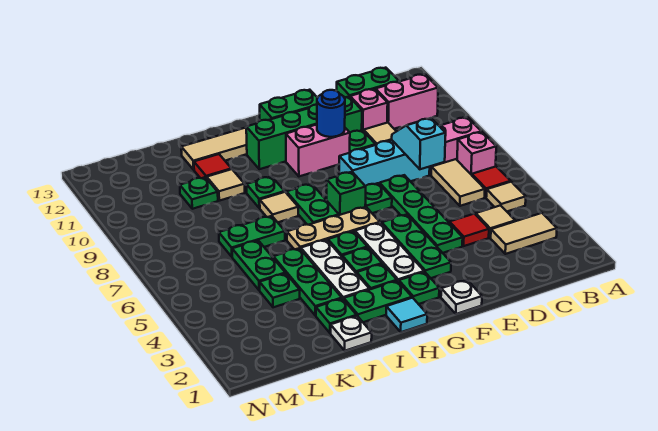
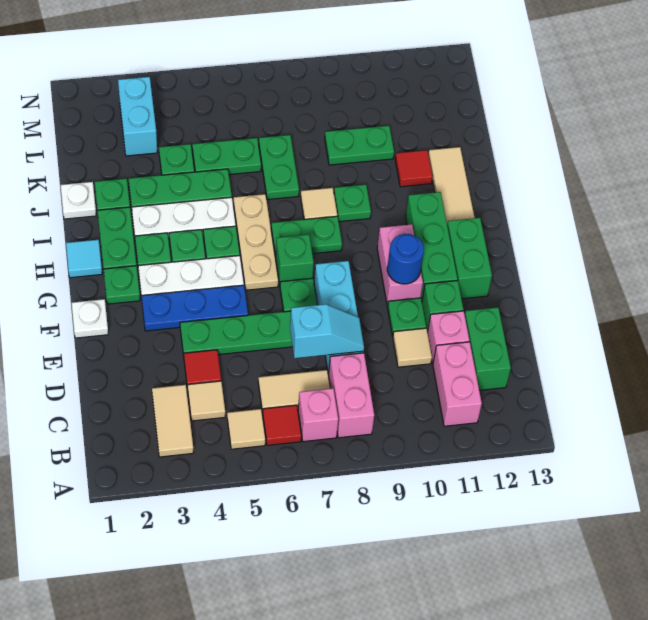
green plate F3:F5 level 1 -> blue plate F3:F5 level 1
tan tile J10 level 1 -> none
green plate K10 level 1 -> green plate K9:K10 level 1
none -> cyan brick L3:M3 level 1

